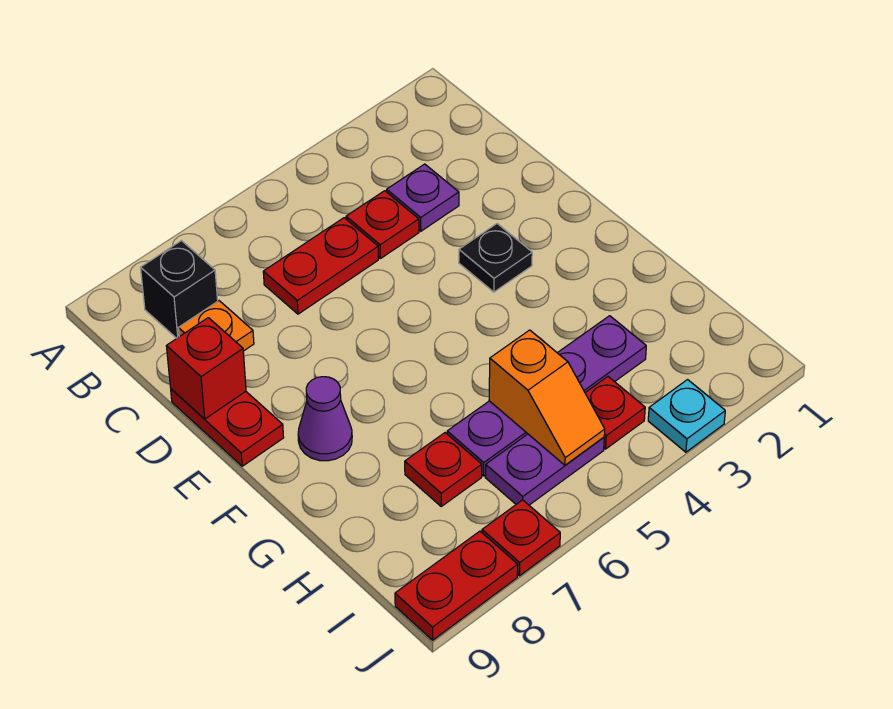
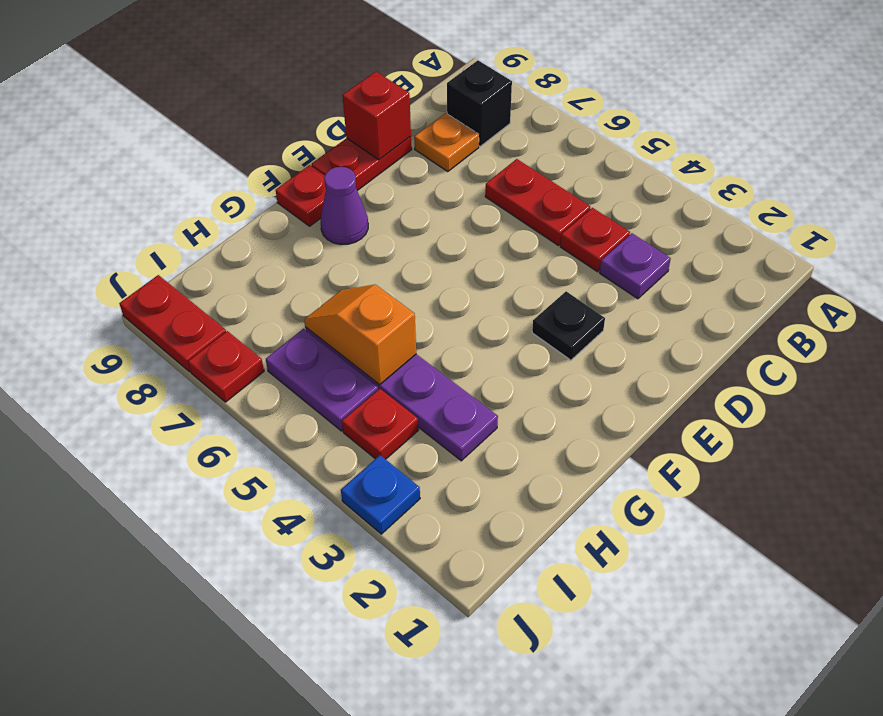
orange slope H5:I5 level 2 top H -> orange slope H5:H6 level 2 top 5
red plate H7 level 1 -> red plate F9 level 1
cyan plate J3 level 1 -> blue plate J3 level 1

